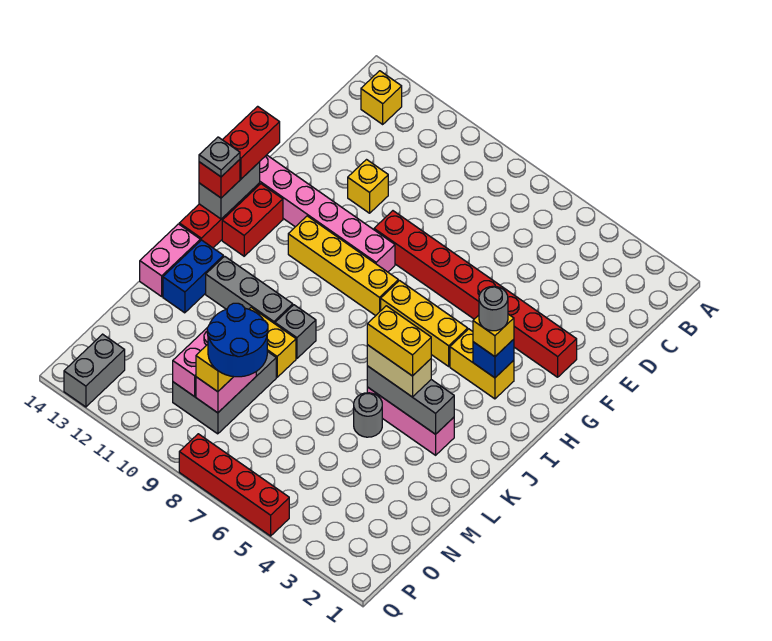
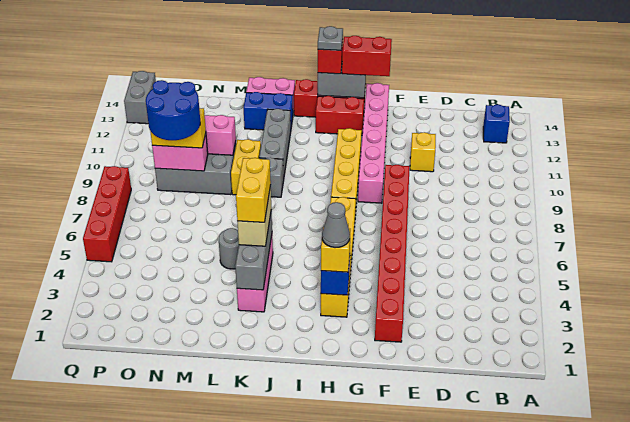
yellow brick B13 level 1 -> blue brick B13 level 1
grey round brick H3 level 4 -> grey cone H3 level 4
grey brick P13:Q13 level 1 -> grey brick Q13:Q14 level 1

